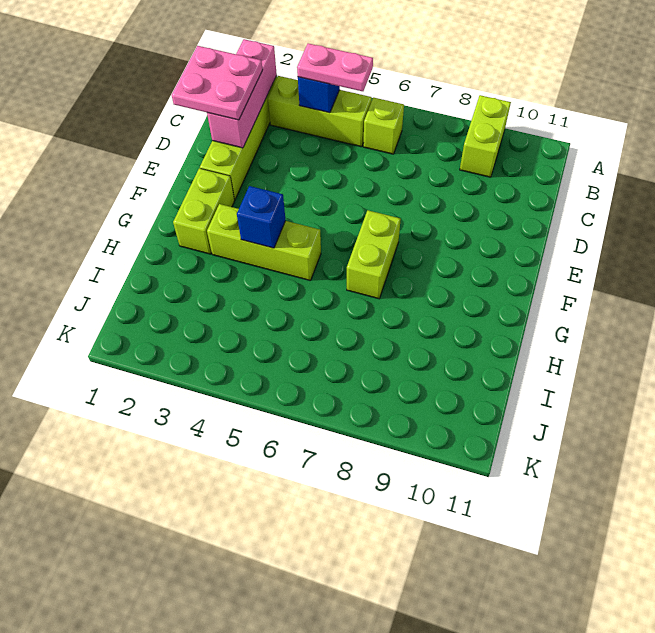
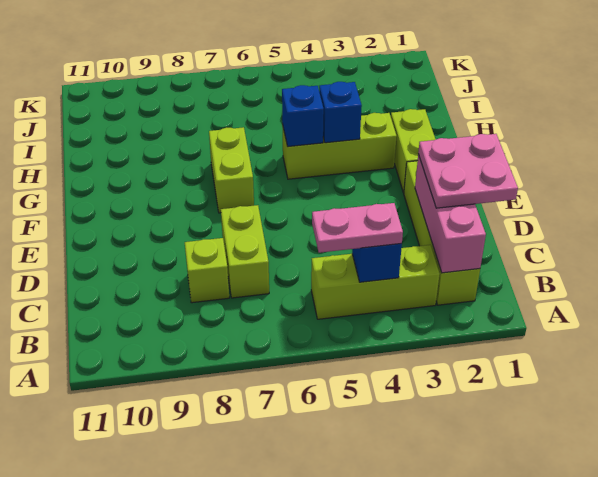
lime brick A9:B9 level 1 -> lime brick C7:D7 level 1
lime brick B6 level 1 -> lime brick C8 level 1
none -> blue brick G5 level 2

